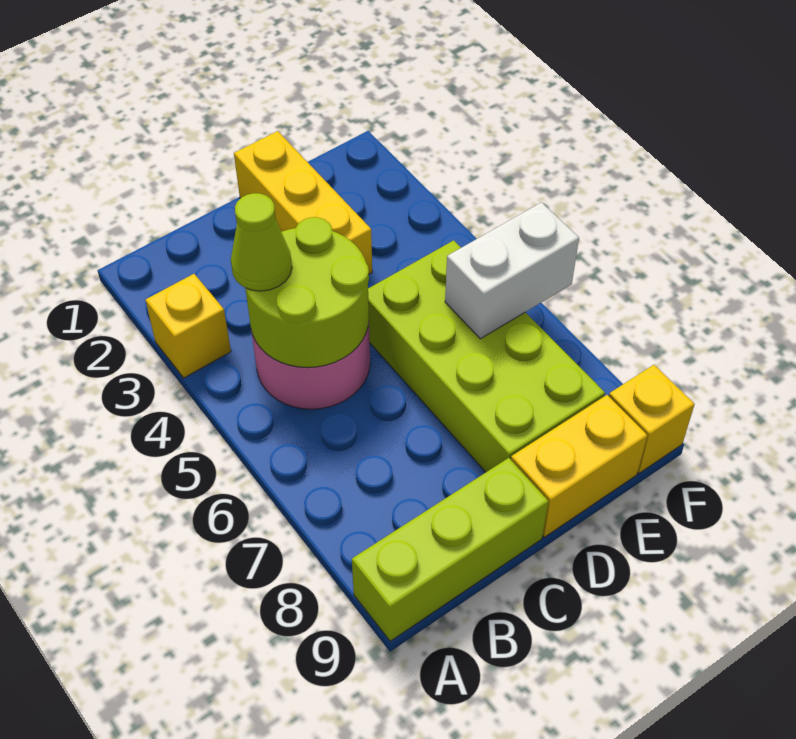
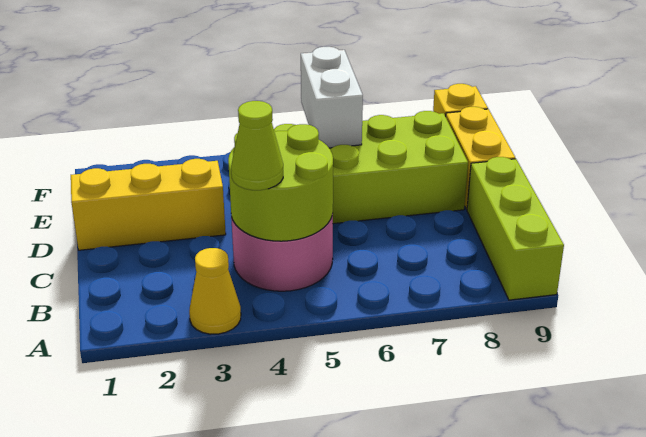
yellow brick A3 level 1 -> yellow cone A3 level 1

